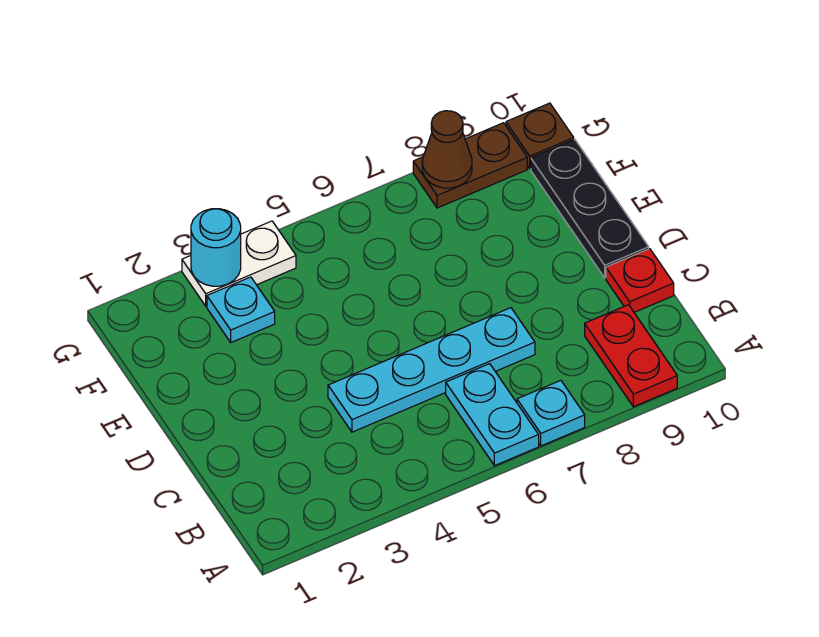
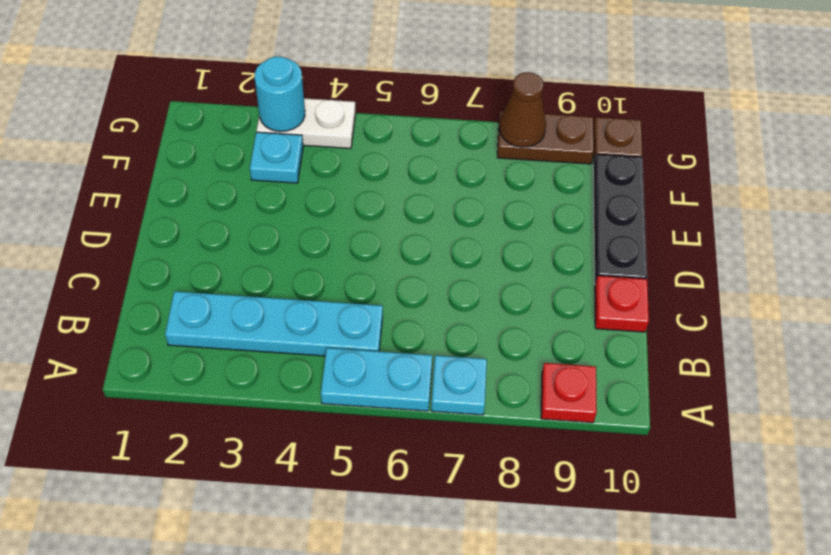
cyan plate A6:B6 level 1 -> cyan plate A5:A6 level 1
red plate A9:B9 level 1 -> red plate A9 level 1
cyan plate C4:C7 level 1 -> cyan plate B2:B5 level 1

